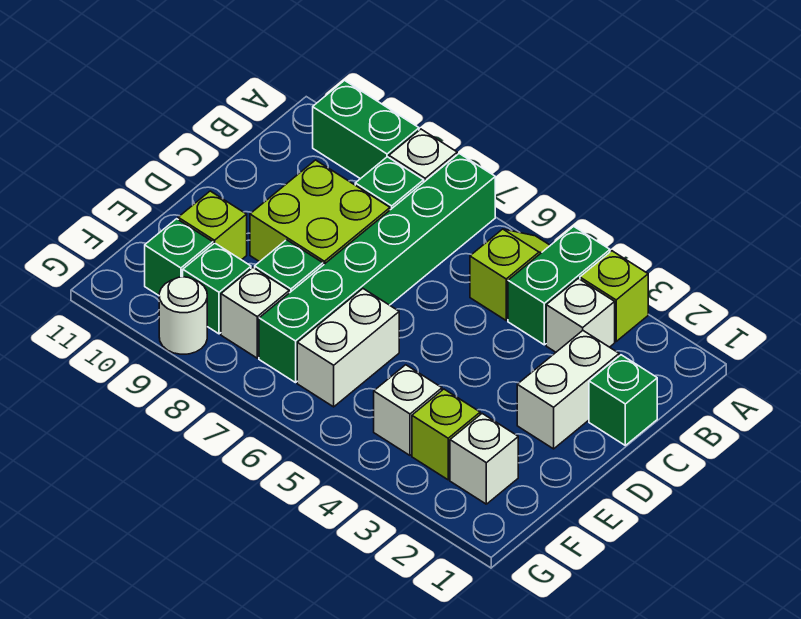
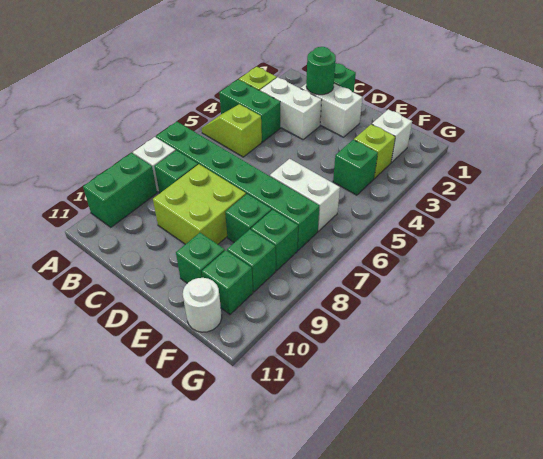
white brick B3 level 1 -> white brick B3:C3 level 1
none -> green round brick C2 level 2
lime brick E10 level 1 -> green brick E10 level 1
white brick F4 level 1 -> green brick F4 level 1
white brick F8 level 1 -> green brick F8 level 1
white round brick G9 level 1 -> white round brick F11 level 1

